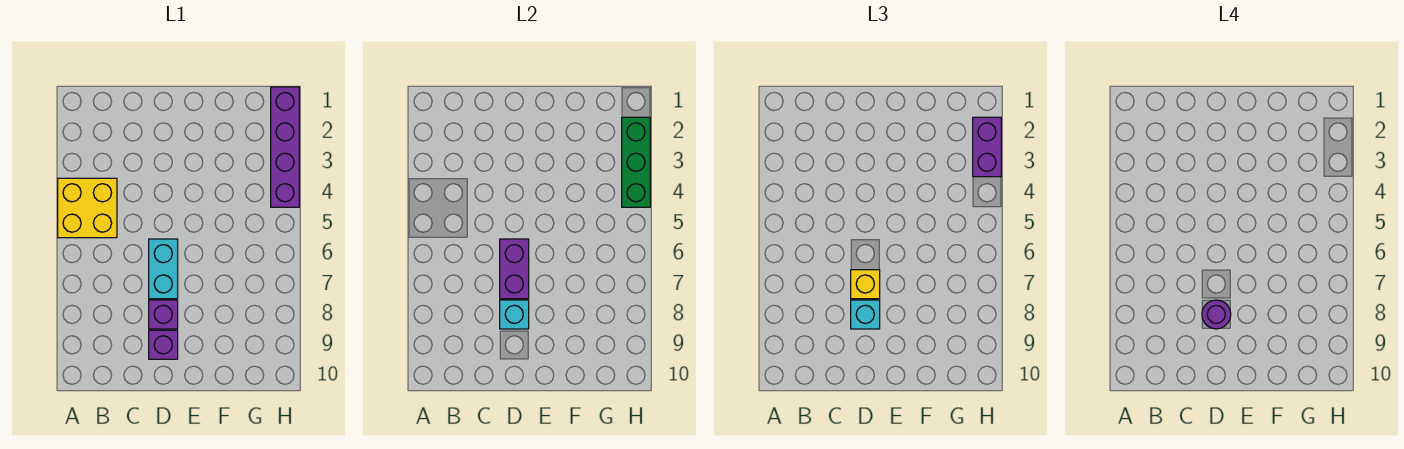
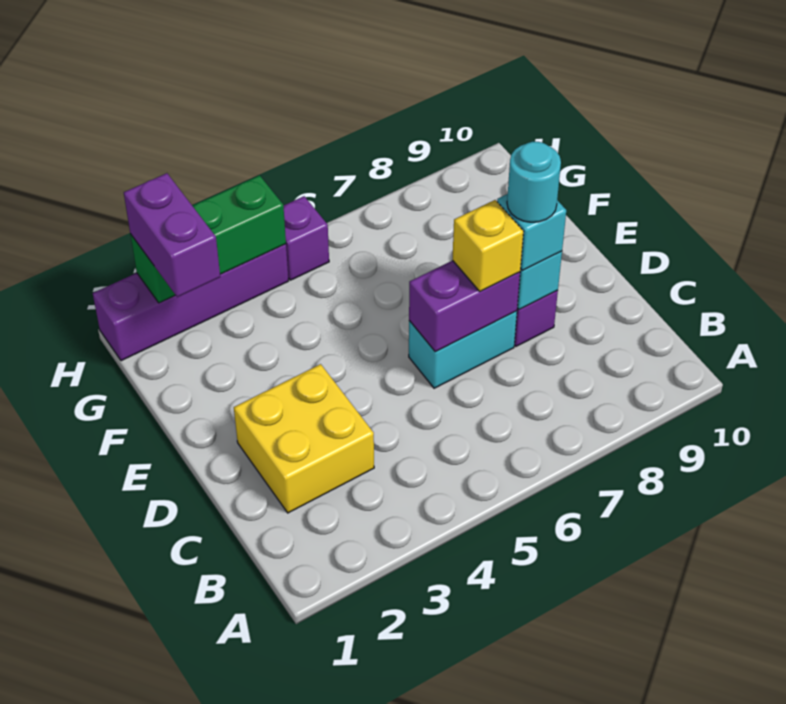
yellow brick A4:B5 level 1 -> yellow brick C2:D3 level 1
purple round brick D8 level 4 -> cyan round brick D8 level 4
purple brick D9 level 1 -> purple brick H5 level 1
purple brick H2:H3 level 3 -> purple brick G2:H2 level 3

